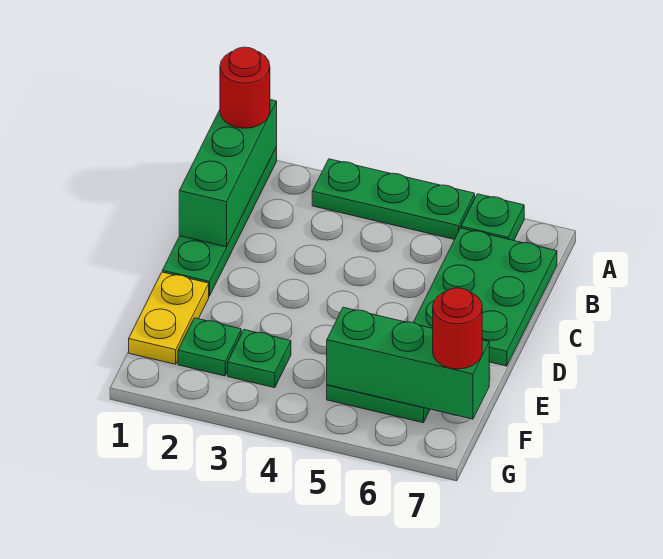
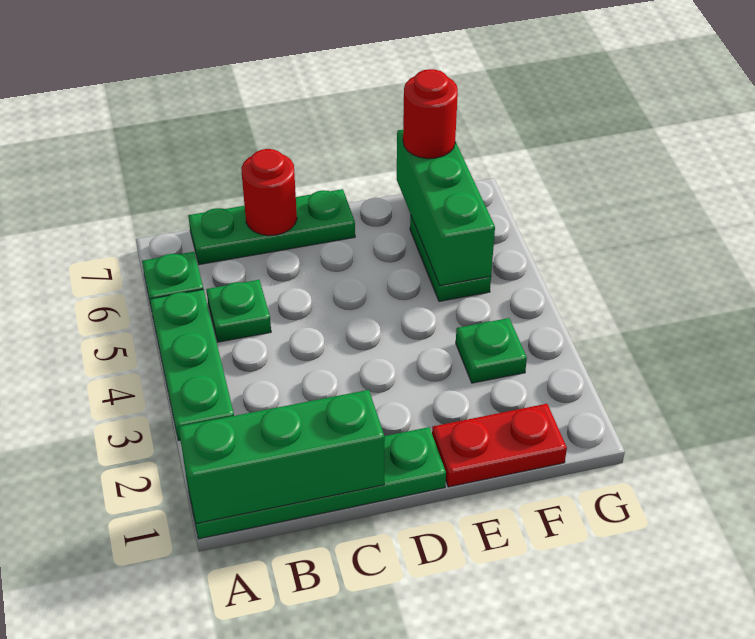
red round brick A1 level 3 -> red round brick C7 level 2
green plate B6:D7 level 1 -> green plate B7:D7 level 1
yellow plate E1:F1 level 1 -> red plate E1:F1 level 1
green plate F2 level 1 -> green plate B5 level 1

